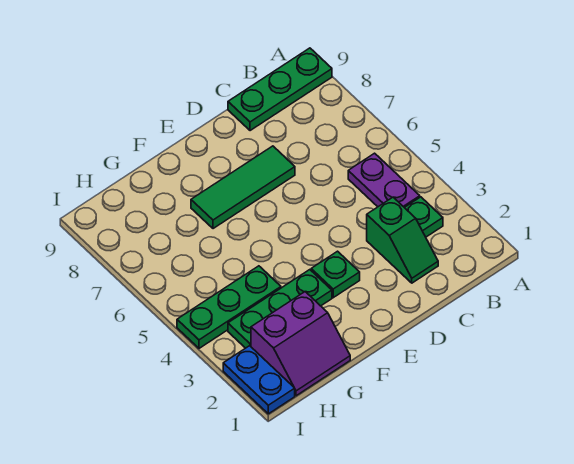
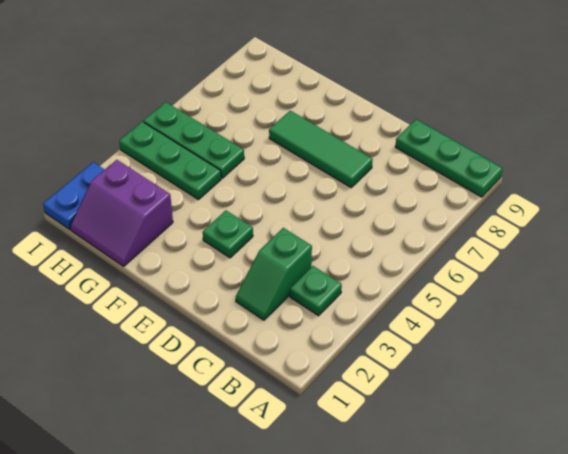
purple plate B4:B5 level 1 -> none
green plate F3:H3 level 1 -> green plate G5:I5 level 1

